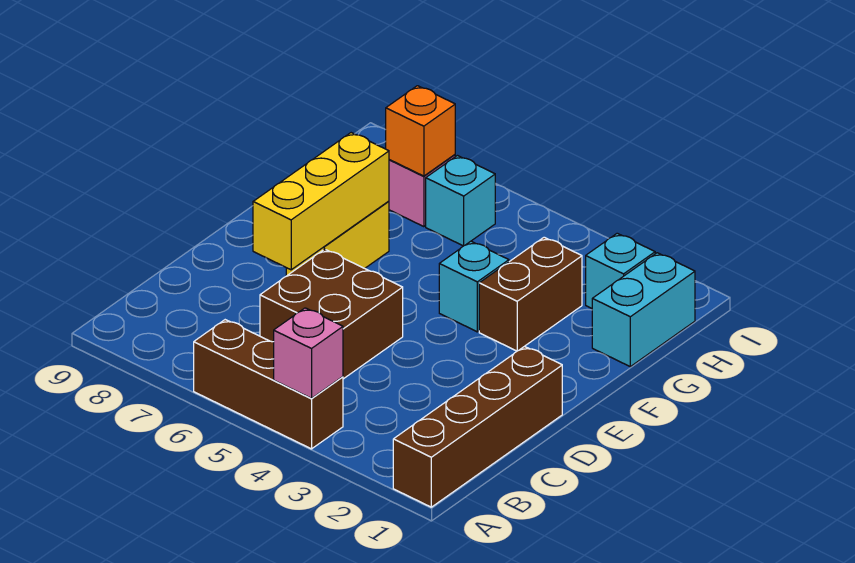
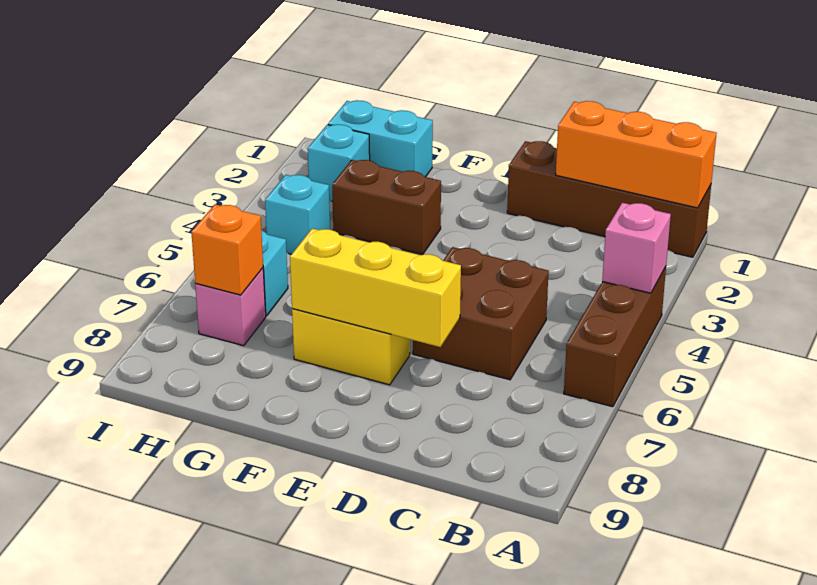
none -> orange brick A1:C1 level 2
cyan brick F4 level 1 -> cyan brick H4 level 1

